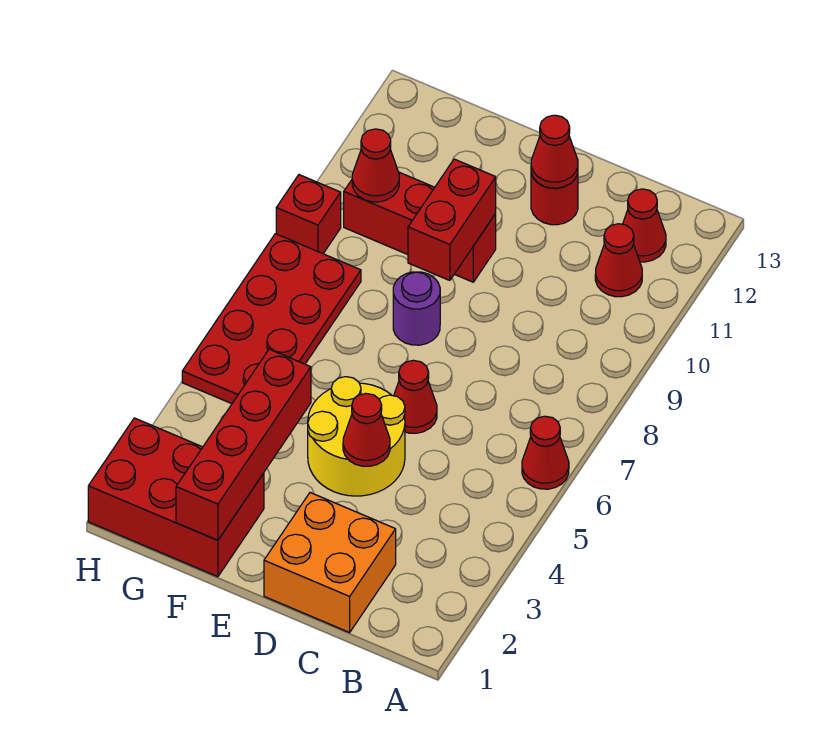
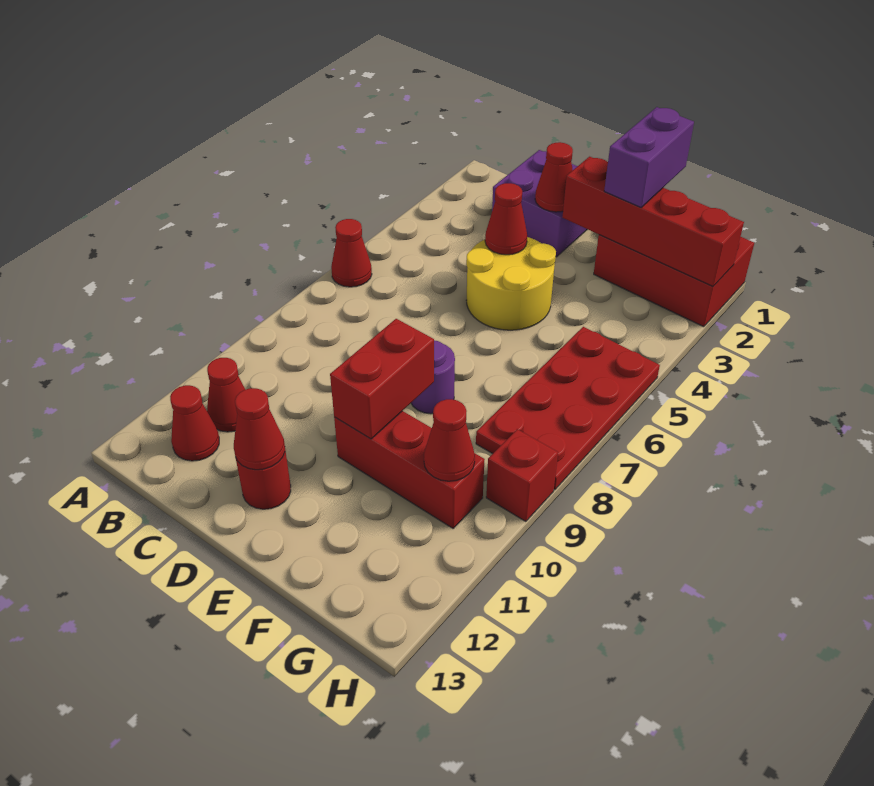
orange brick C1:D2 level 1 -> purple brick C1:D2 level 1
red cone D6 level 1 -> red cone D2 level 2
red brick F1:F4 level 2 -> red brick E2:H2 level 2
none -> purple brick F1:F2 level 3

